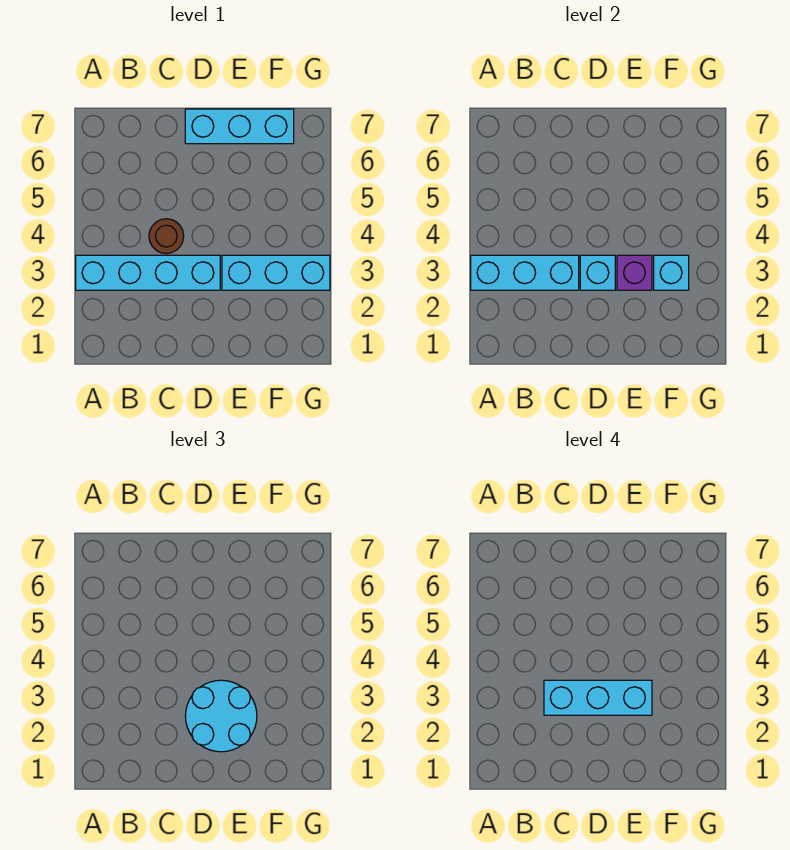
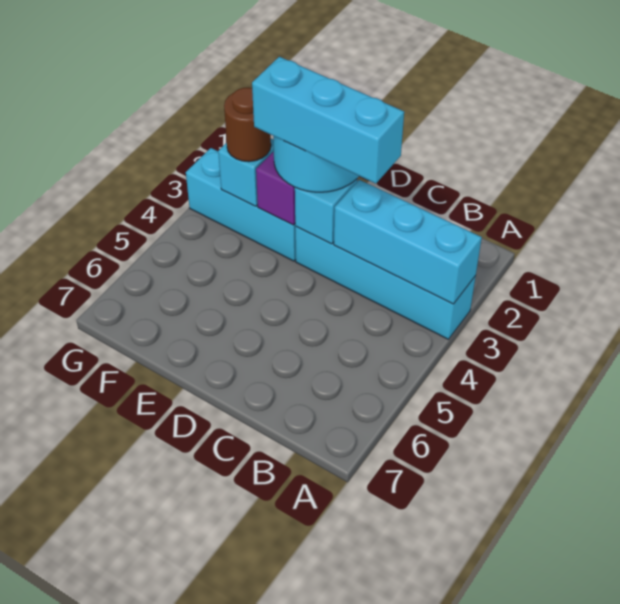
brown round brick C4 level 1 -> brown round brick F3 level 3
cyan brick D7:F7 level 1 -> none

